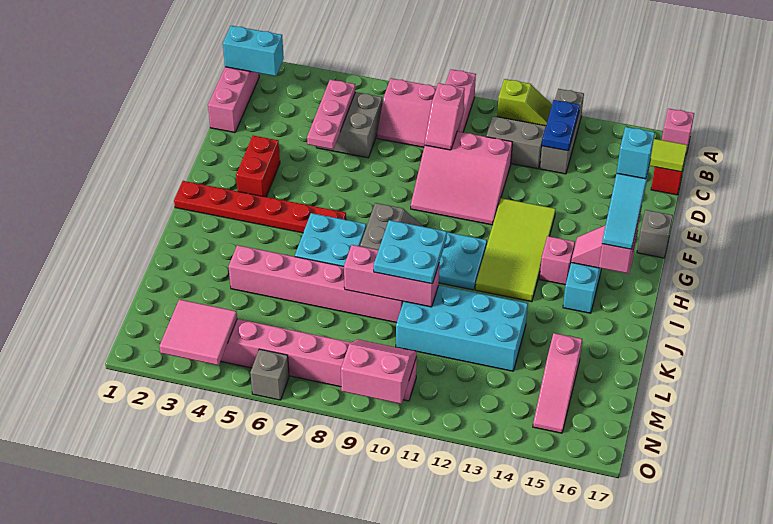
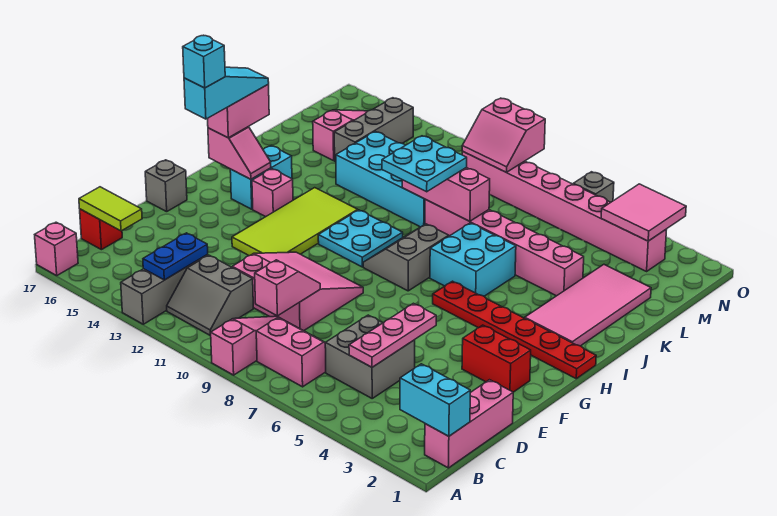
lime slope A11:A12 level 1 top 11 -> none
red brick F3:G3 level 1 -> red brick F2:F3 level 1
none -> pink tile I2:L3 level 1
none -> grey brick L14:N14 level 1

